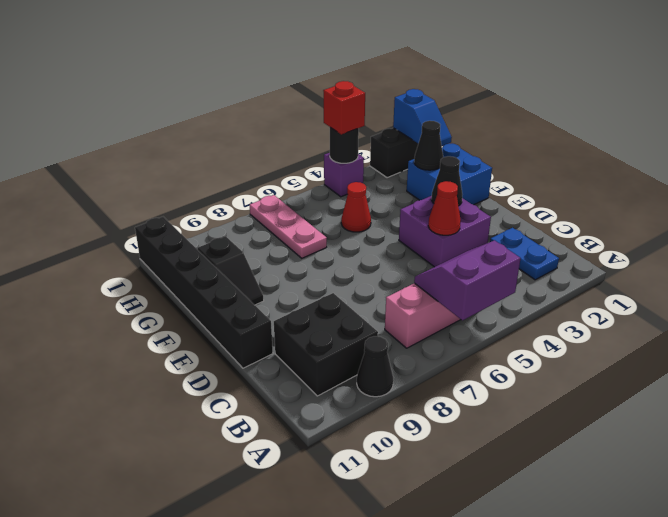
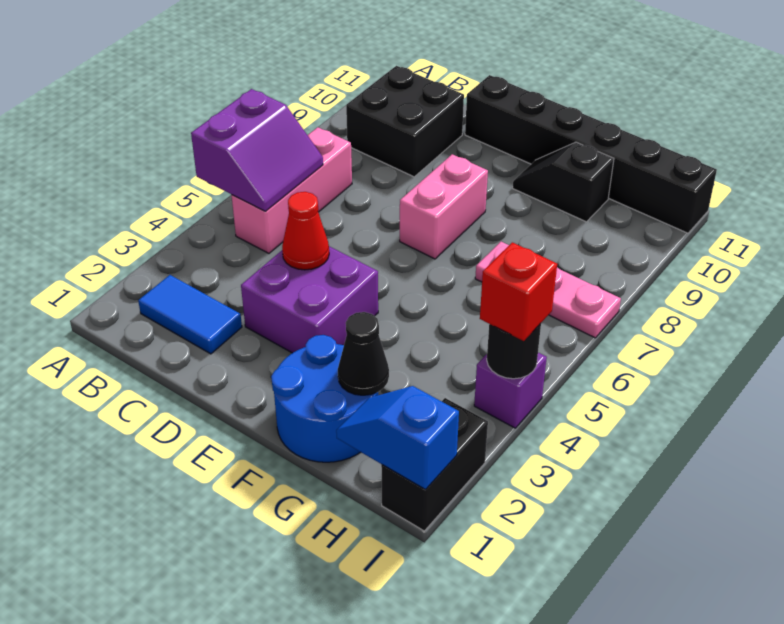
black cone A9 level 1 -> none
blue plate B2:C2 level 1 -> blue tile B2:C2 level 1
black cone E3 level 2 -> none
none -> pink brick E7:E8 level 1
blue brick F1:G2 level 1 -> blue round brick F1:G2 level 1
red cone G5 level 1 -> none

